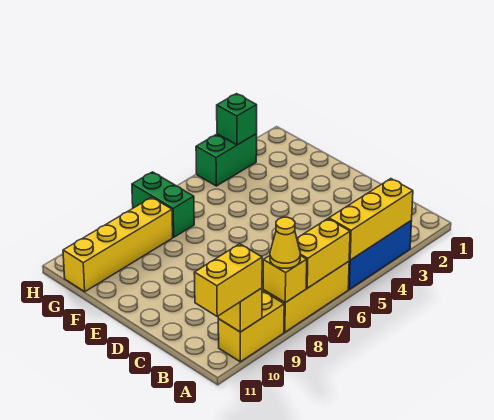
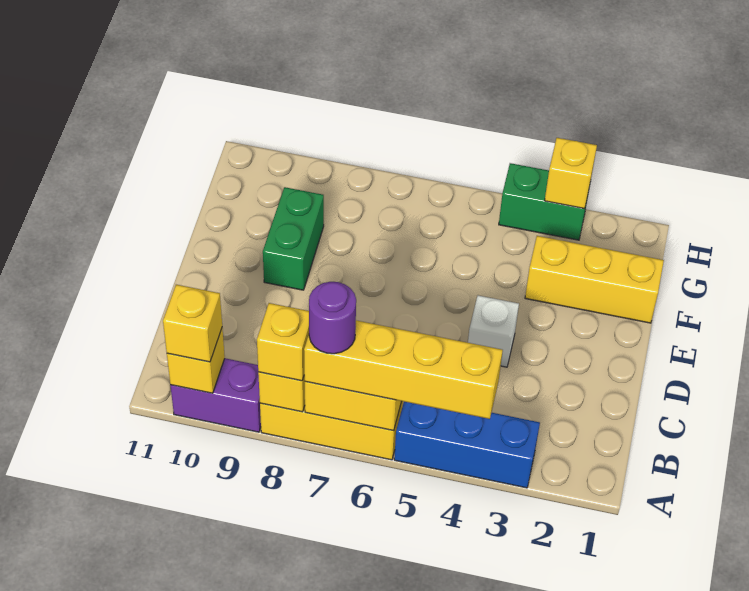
yellow brick A3:A5 level 2 -> yellow brick F1:F3 level 1
none -> purple round brick A7 level 4
yellow cone A8 level 3 -> yellow brick A8 level 3
yellow brick A9:A10 level 1 -> purple brick A9:A10 level 1
yellow brick A10:A11 level 3 -> yellow brick A10 level 3
none -> white brick D4 level 1
green brick G7:H7 level 1 -> green brick E9:F9 level 1
yellow brick G8:G11 level 1 -> yellow brick A4:A7 level 3
green brick H3 level 2 -> yellow brick H3 level 2

